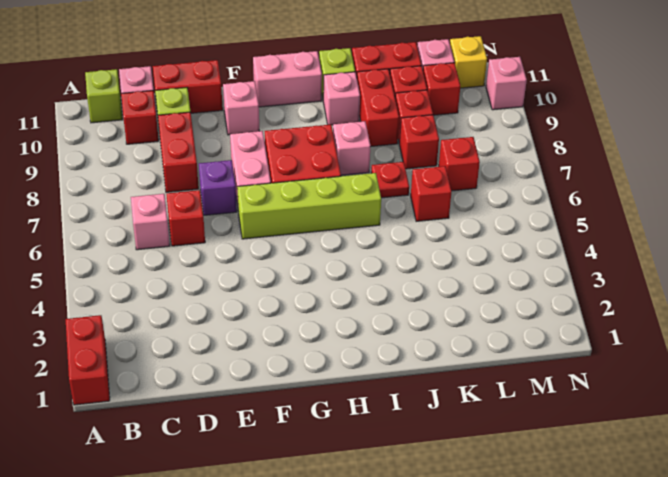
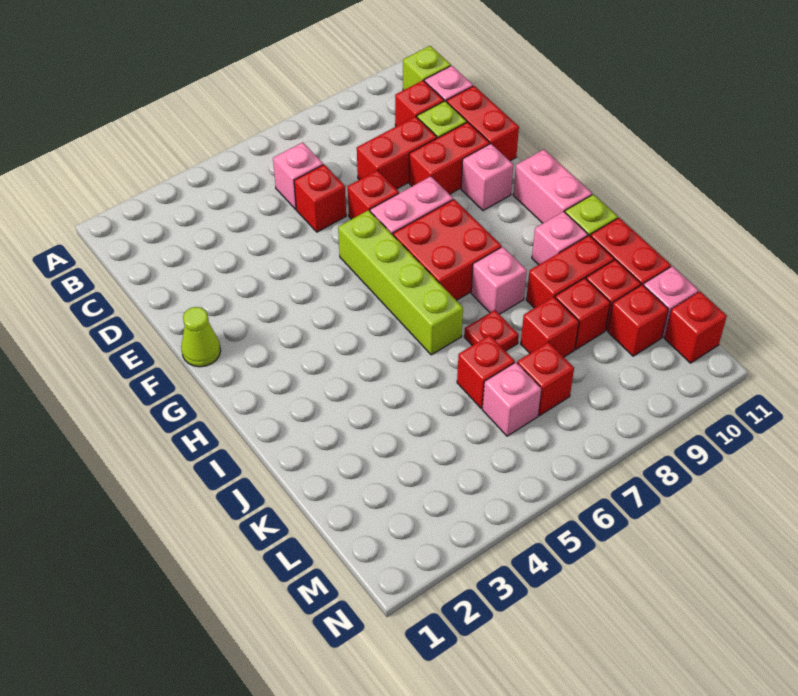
red brick A1:A2 level 1 -> red brick E9:E10 level 1
purple brick E7 level 1 -> red brick E7 level 1
none -> lime cone F1 level 1
yellow brick M11 level 1 -> red brick M11 level 1
pink brick N10 level 1 -> pink brick L6 level 1

